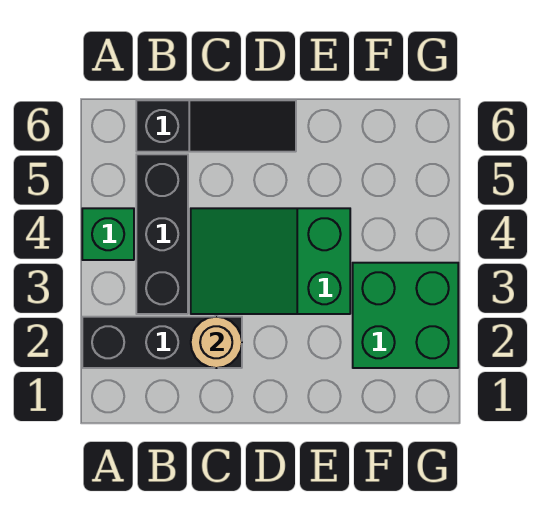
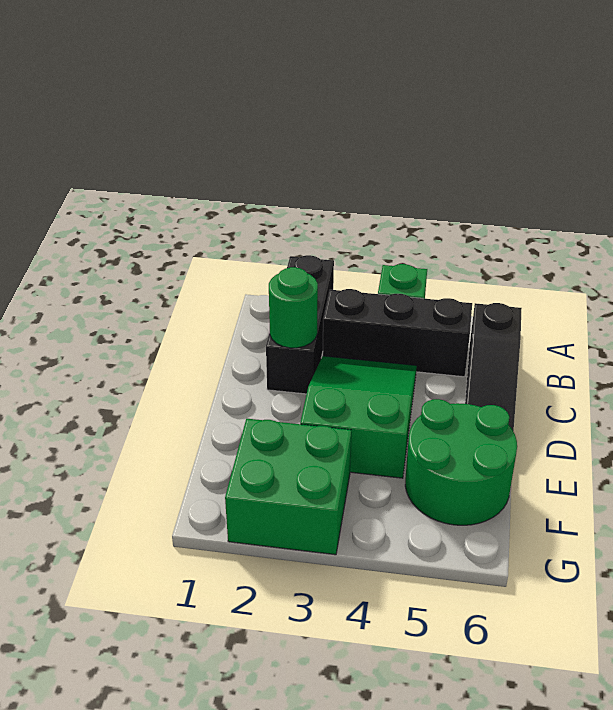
tan round brick C2 level 2 -> green round brick C2 level 2
none -> green round brick E5:F6 level 1

